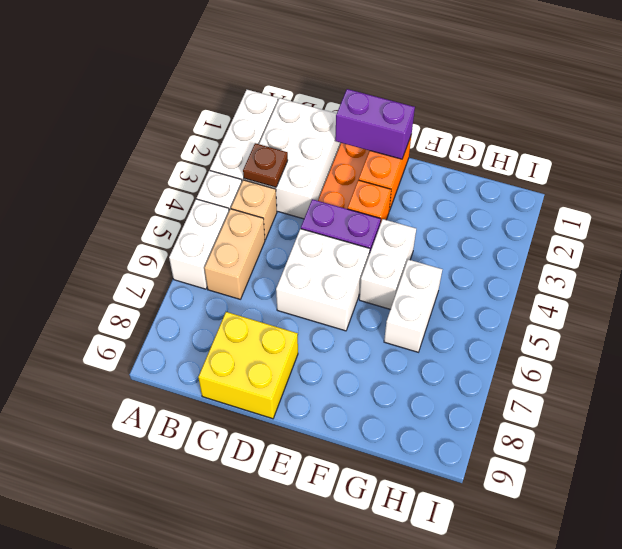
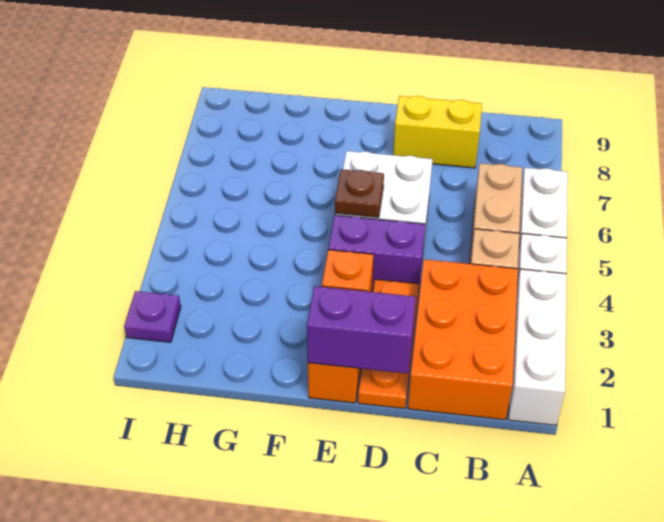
white brick B1:C3 level 1 -> orange brick B1:C3 level 1
brown plate B3 level 2 -> brown plate E5 level 2
yellow brick C8:D9 level 1 -> yellow brick C8:D8 level 1
white brick F4:F5 level 1 -> none
white brick G5:G6 level 1 -> none
none -> purple plate I2 level 1

